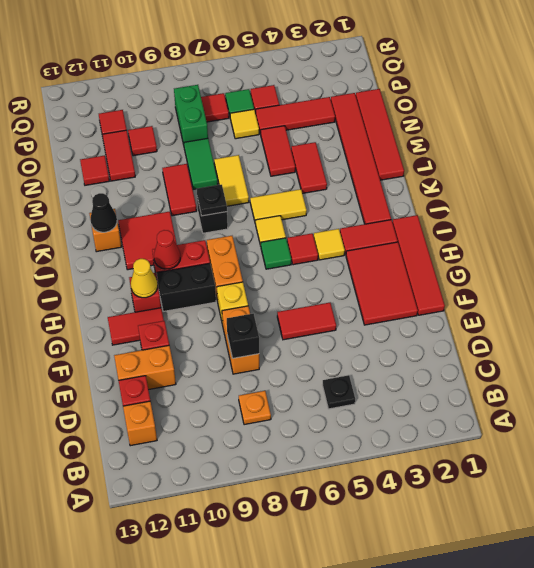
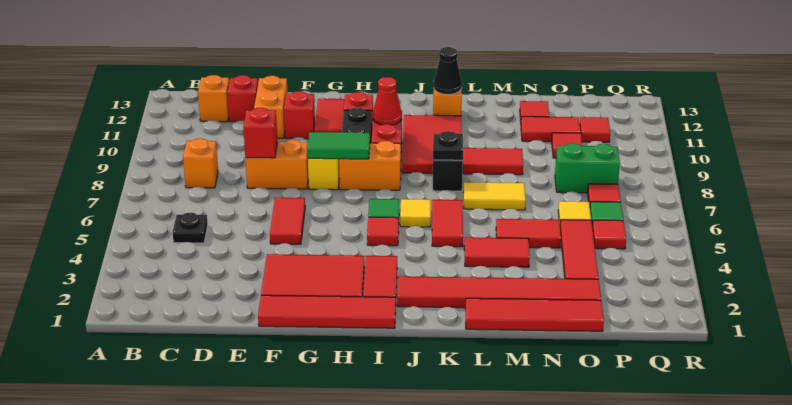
orange plate C8 level 1 -> orange brick C8 level 1
black brick E8 level 2 -> red brick E8 level 2
yellow cone H11 level 2 -> none
yellow tile I4 level 1 -> none
red tile J10:K11 level 1 -> red tile J9:K11 level 1
yellow tile K5:K6 level 1 -> red tile K5:K6 level 1
green tile M8:N8 level 1 -> green tile G8:H8 level 2

